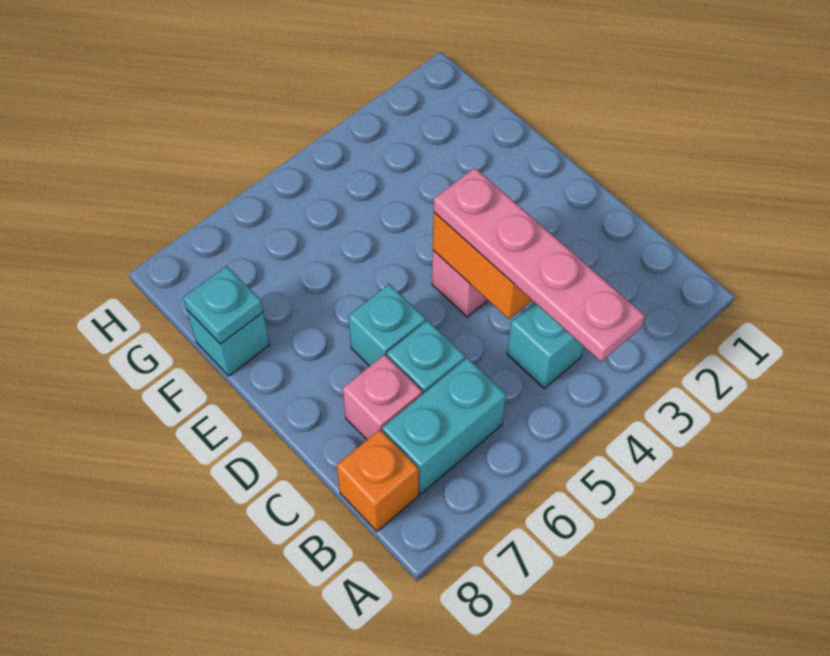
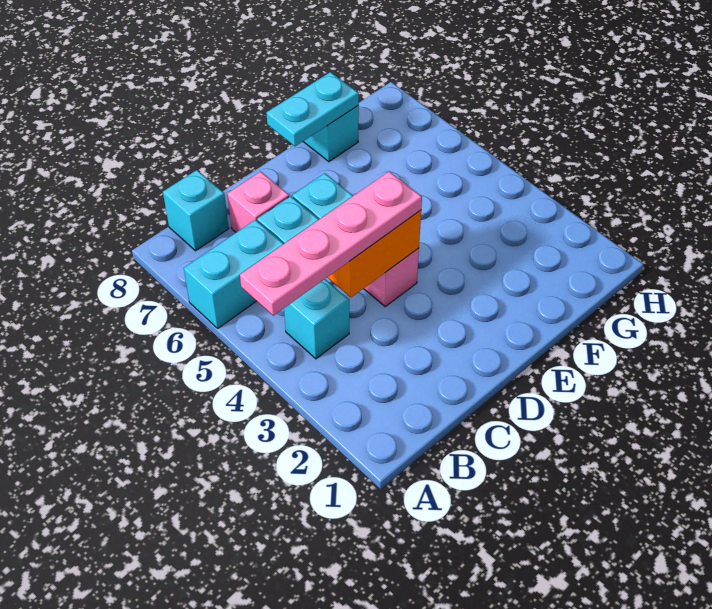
cyan brick B6:B7 level 1 -> cyan brick A6:B6 level 1
orange brick B8 level 1 -> cyan brick B8 level 1
cyan plate F8 level 2 -> cyan plate E8:F8 level 2

